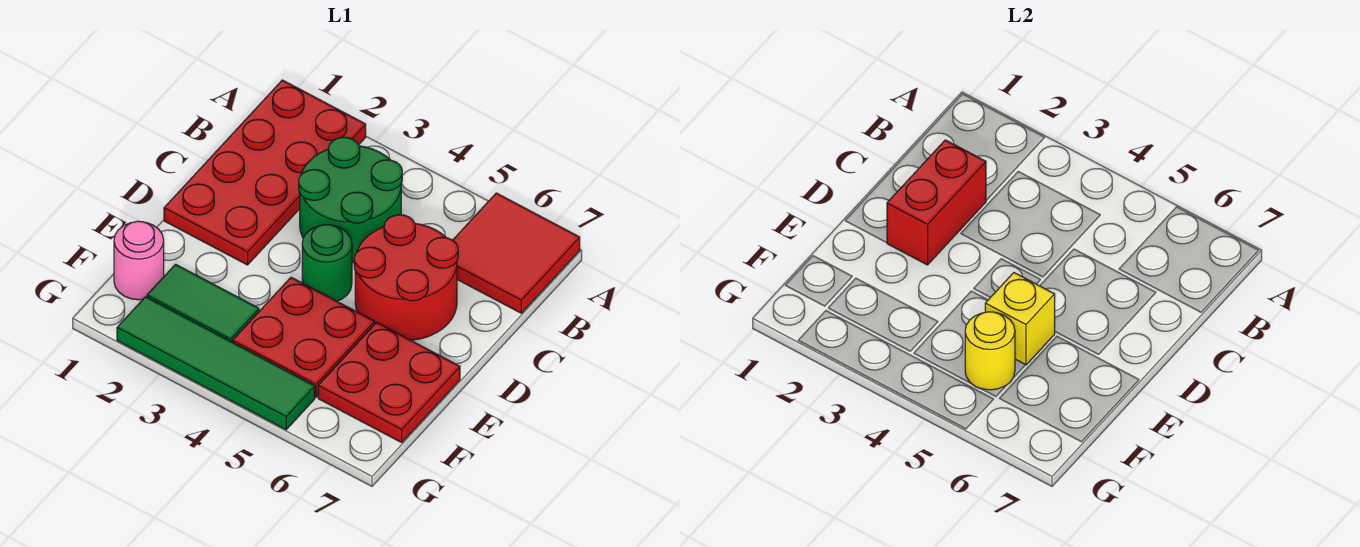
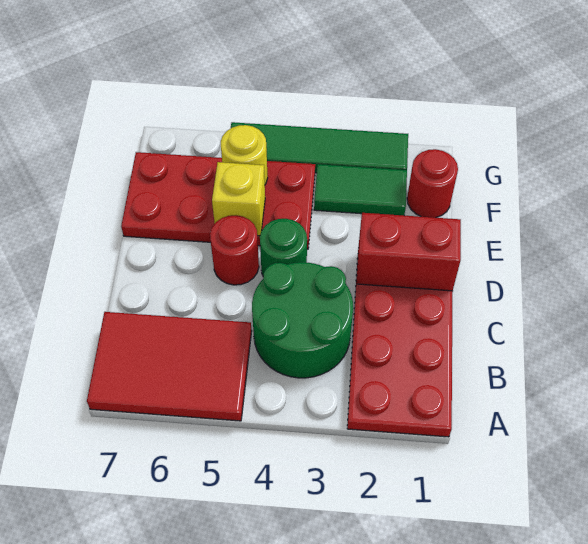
red tile A6:B7 level 1 -> red tile A5:B7 level 1
red brick C2:D2 level 2 -> red brick D1:D2 level 2
red round brick C5:D6 level 1 -> red round brick D5 level 1
pink round brick F1 level 1 -> red round brick F1 level 1

